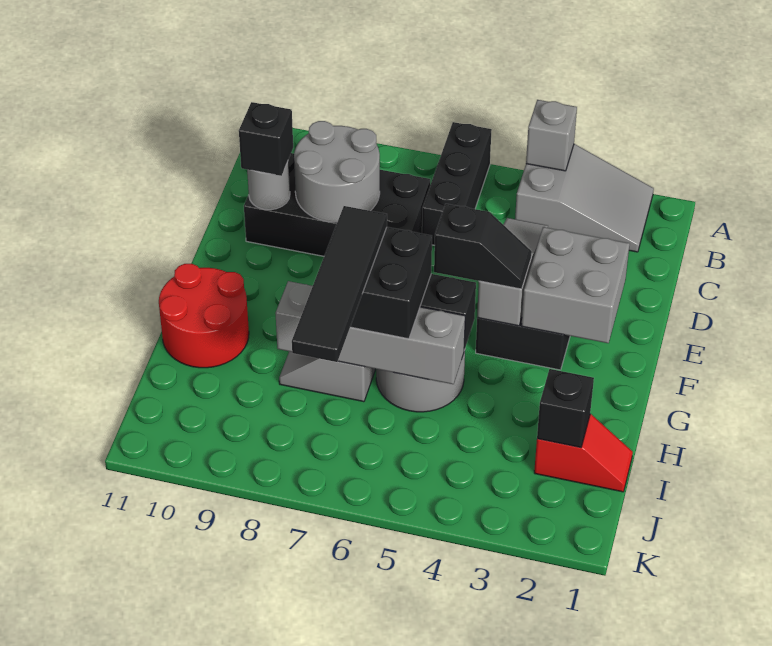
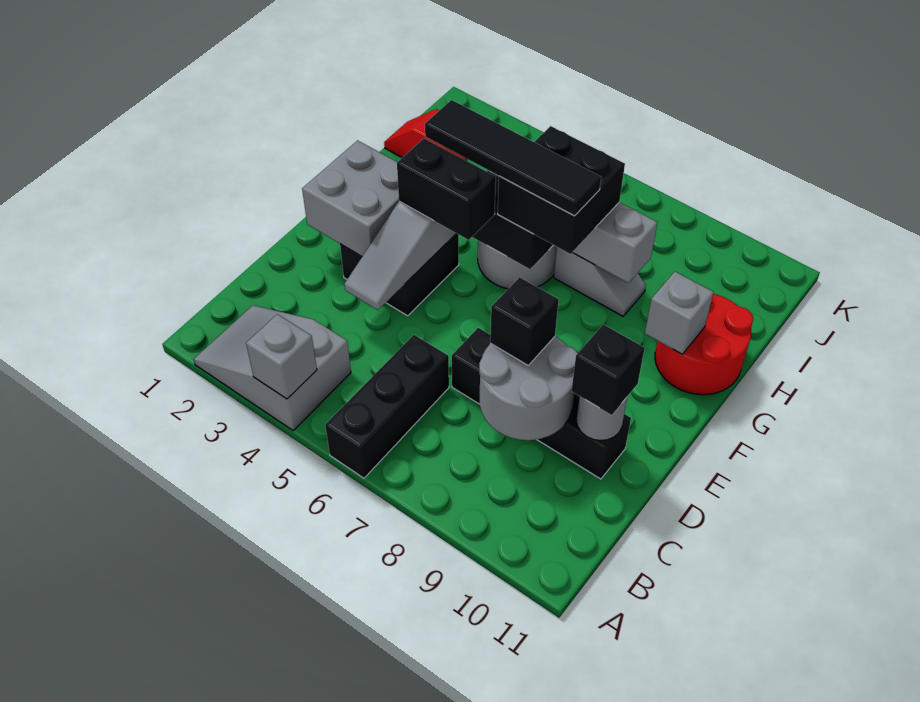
black brick C7:D10 level 1 -> black brick D7:D10 level 1
black slope F4:F5 level 3 top 5 -> black brick F4:F5 level 3
black tile G7:J7 level 4 -> black tile G4:G7 level 4
none -> grey brick G10 level 2
black brick I2 level 2 -> black brick D8 level 3

